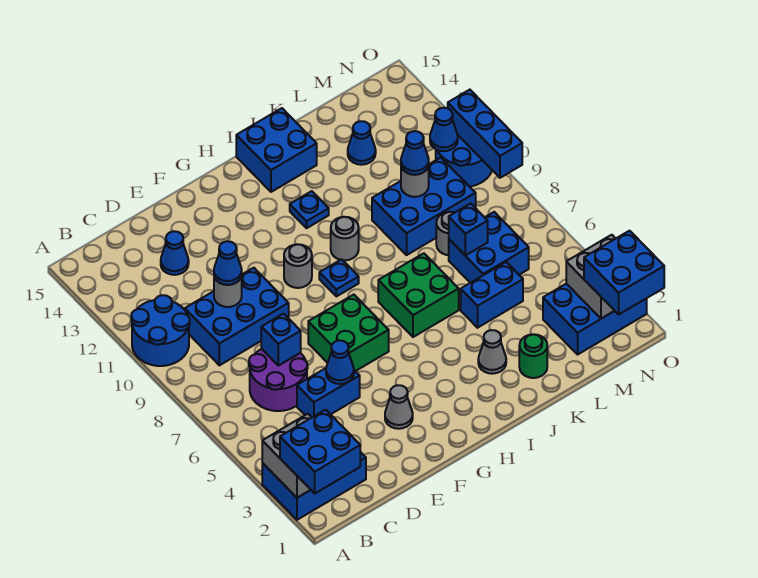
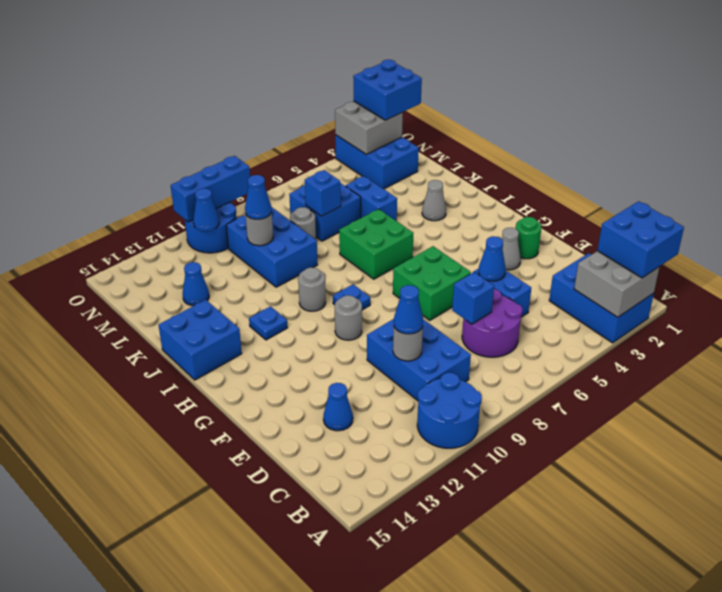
green round brick K2 level 1 -> green round brick F2 level 1

